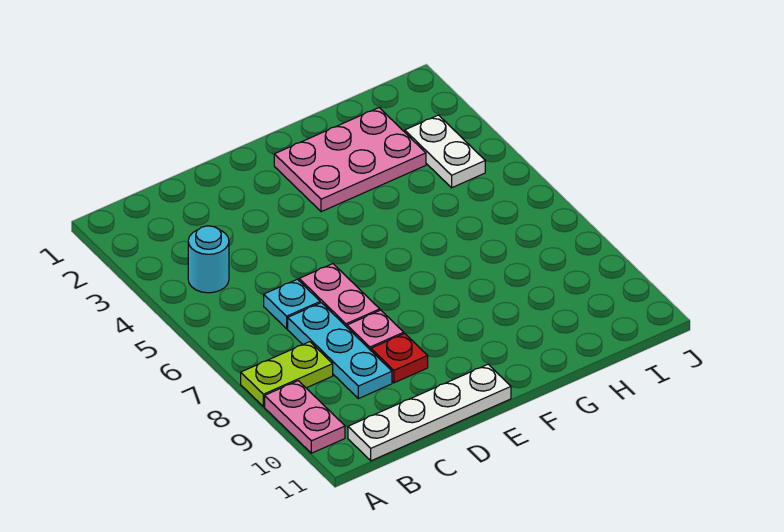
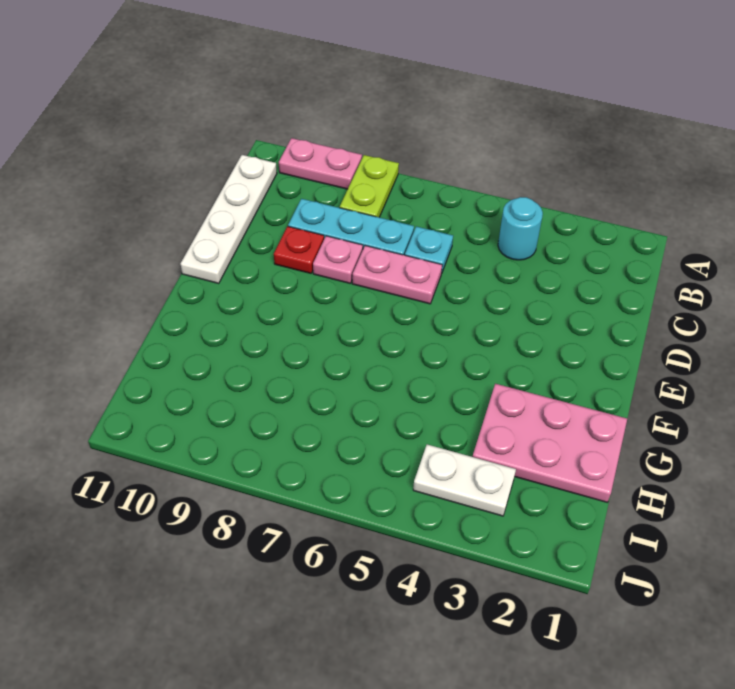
pink plate F2:H3 level 1 -> pink plate G1:H3 level 1

